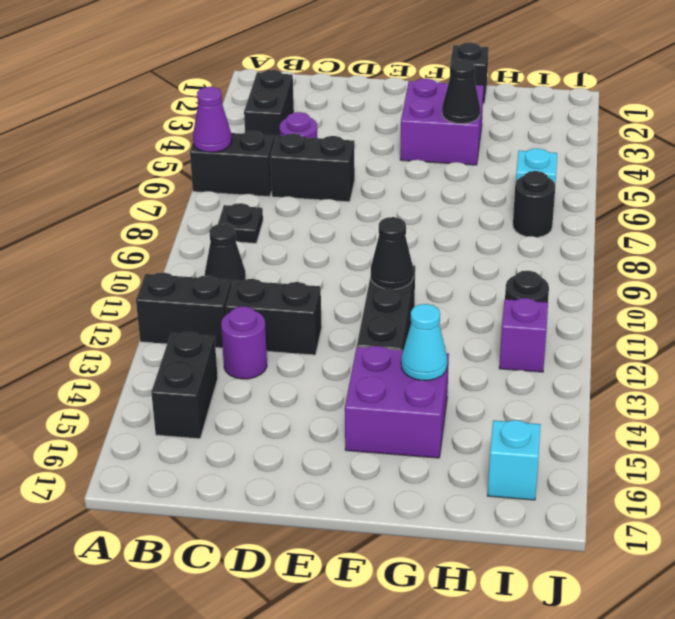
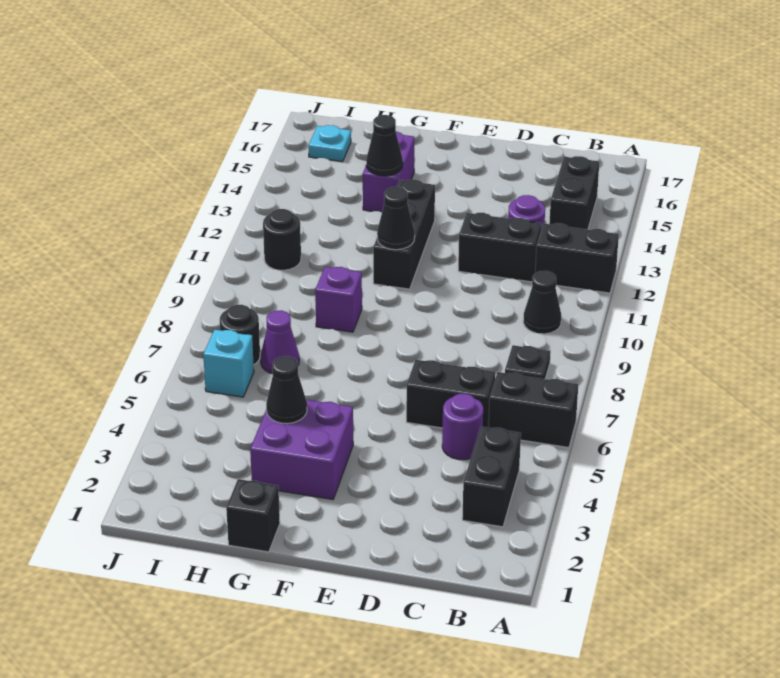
purple cone A6 level 2 -> purple cone H7 level 1
purple brick F14:G15 level 1 -> purple brick G14:G15 level 1
cyan cone G14 level 2 -> black cone G14 level 2
purple brick I12 level 1 -> purple brick G9 level 1
cyan brick I16 level 1 -> cyan plate I16 level 1

